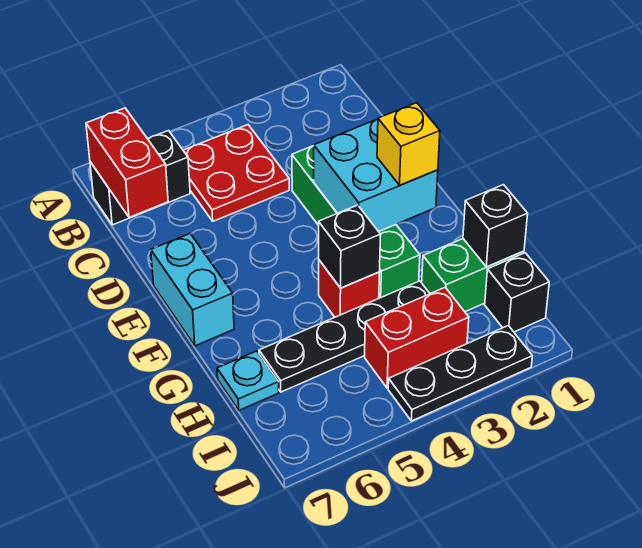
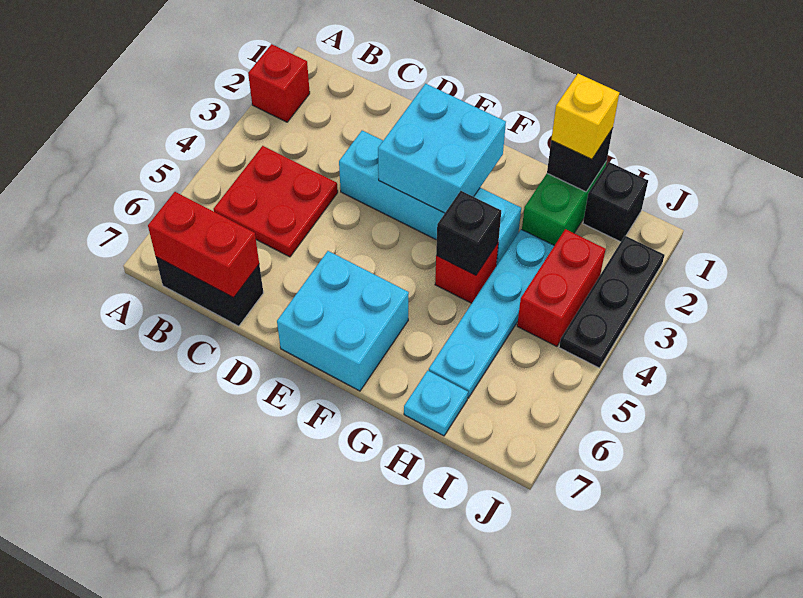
none -> red brick A2 level 1
black brick B6:B7 level 1 -> black brick B7:C7 level 1
green brick D3:G3 level 1 -> cyan brick D3:G3 level 1
cyan brick E7:F7 level 1 -> cyan brick E6:F7 level 1
yellow brick F2 level 3 -> yellow brick H1 level 3
black plate H3:H6 level 1 -> cyan plate H3:H6 level 1

